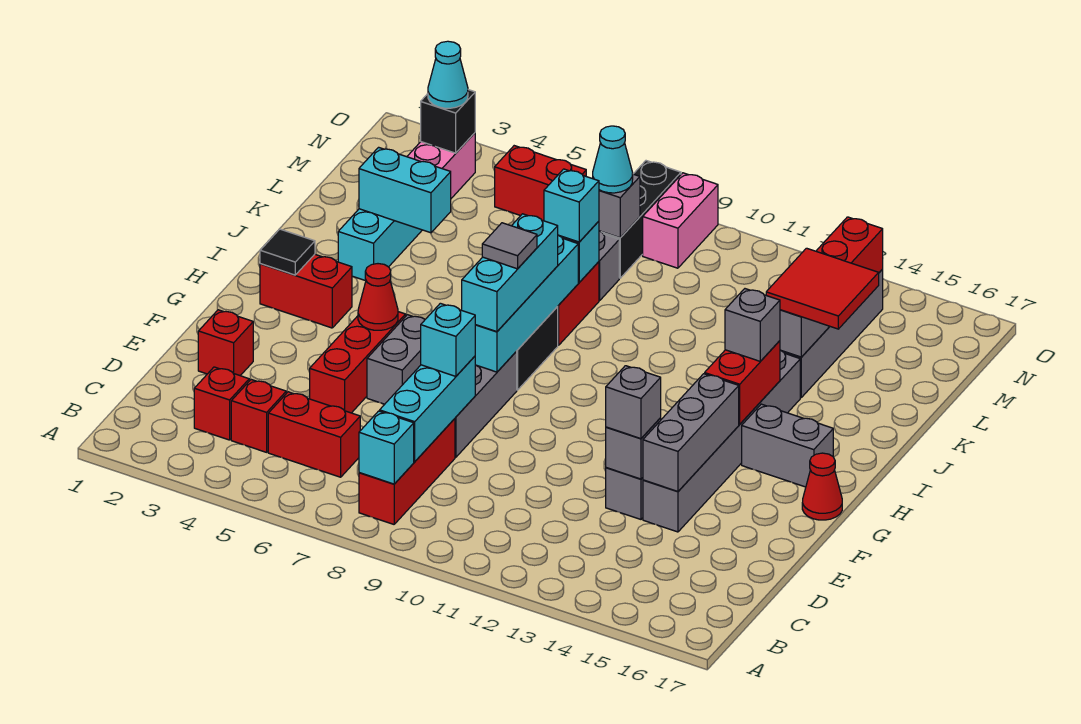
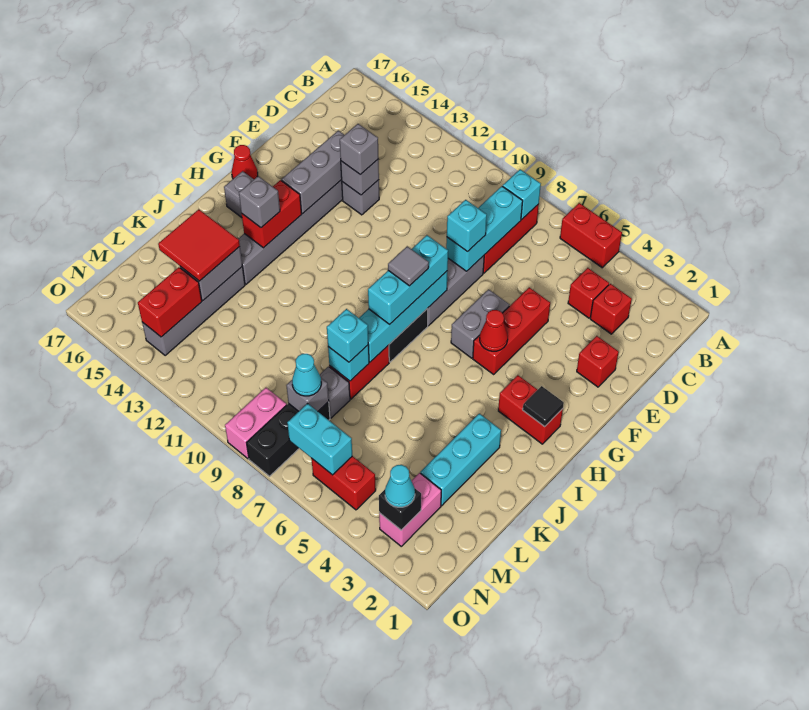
red brick C5:C6 level 1 -> red brick A5:A6 level 1
cyan brick K3:K4 level 2 -> cyan brick N6:N7 level 2

